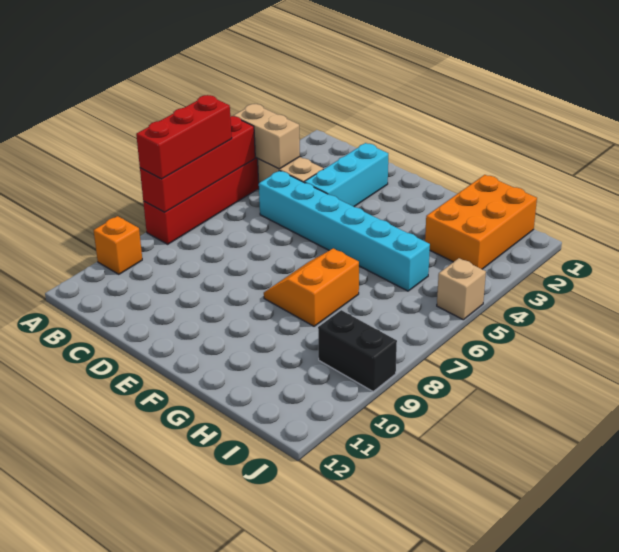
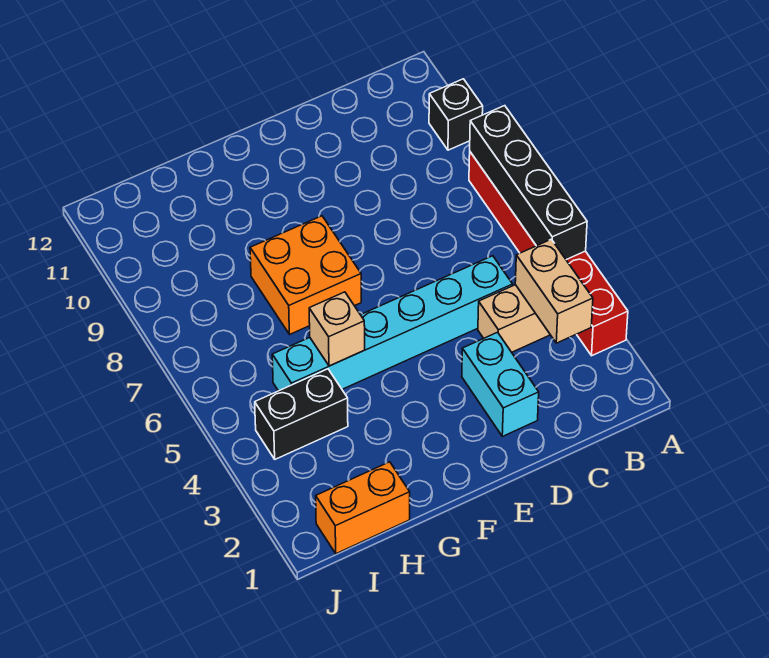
tan brick A4:B4 level 2 -> tan brick B3:B4 level 2
red brick A5:A8 level 2 -> black brick A5:A8 level 2
red brick A6:A8 level 3 -> none
orange brick A10 level 1 -> black brick A10 level 1
cyan brick D2:D4 level 1 -> cyan brick D2:D3 level 1
orange slope F7:G8 level 1 top G -> orange brick F7:G8 level 1
orange brick H1:I3 level 1 -> orange brick H1:I1 level 1
black brick I9:J9 level 1 -> black brick H4:I4 level 1
tan brick J5 level 1 -> tan brick G5 level 2

